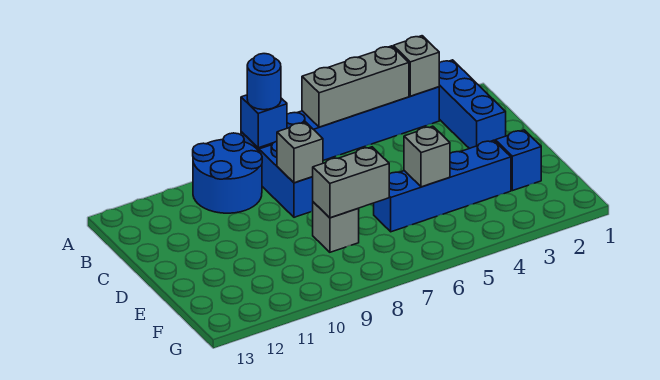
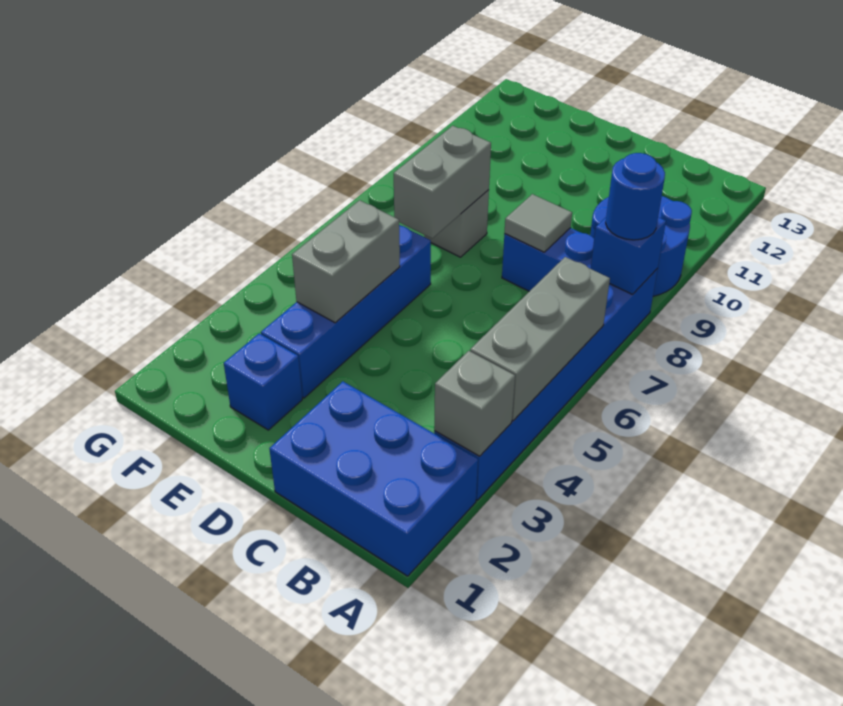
blue brick A2:C2 level 1 -> blue brick A1:C2 level 1
grey brick C8 level 2 -> grey tile C8 level 2
grey brick E5 level 2 -> grey brick E4:E5 level 2

